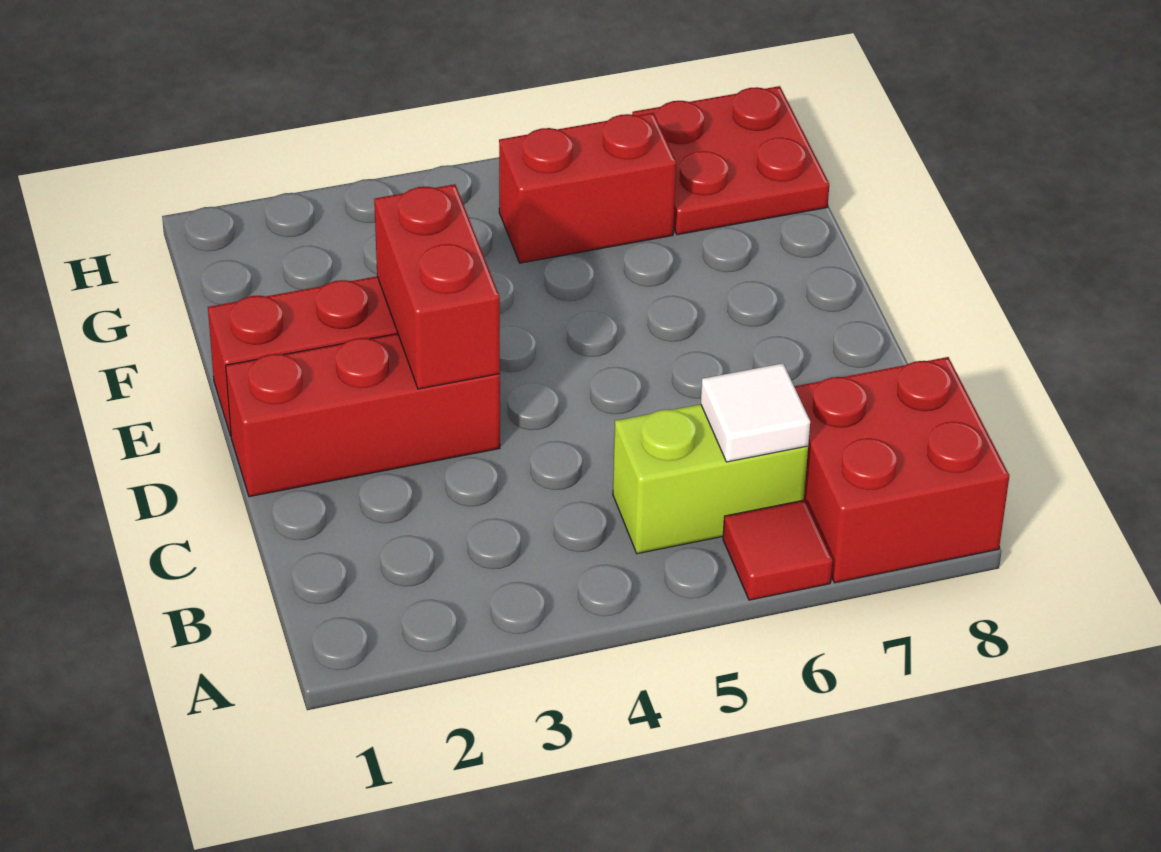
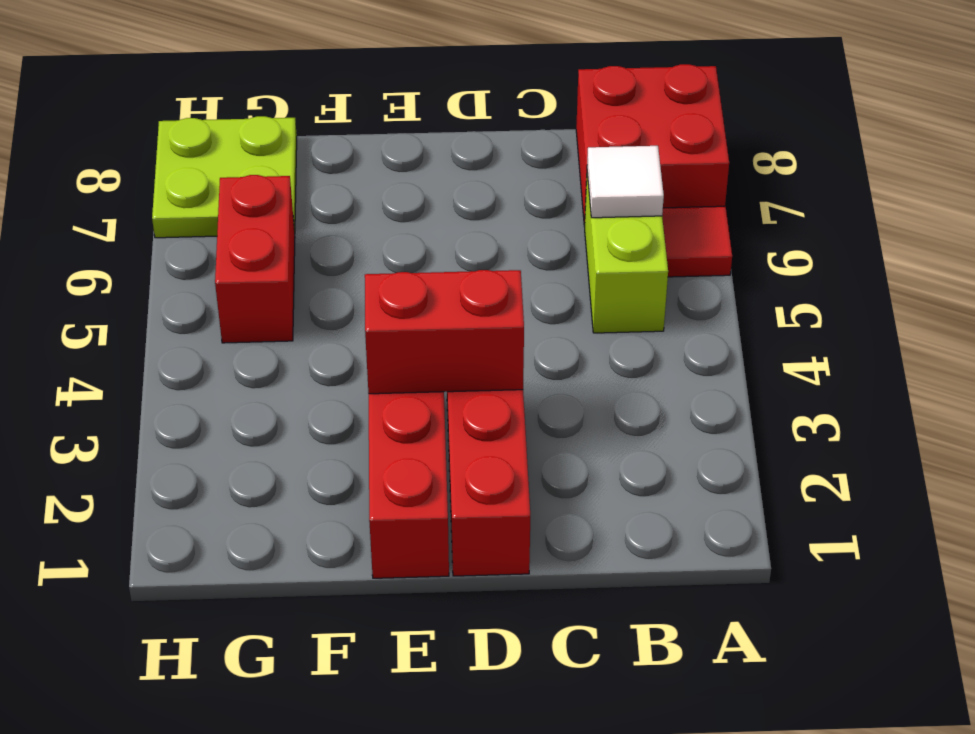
red plate G7:H8 level 1 -> lime plate G7:H8 level 1

